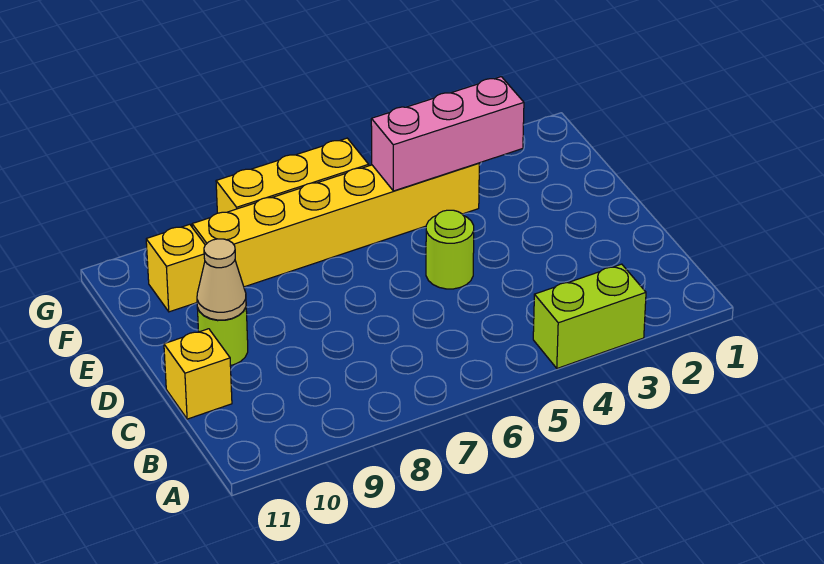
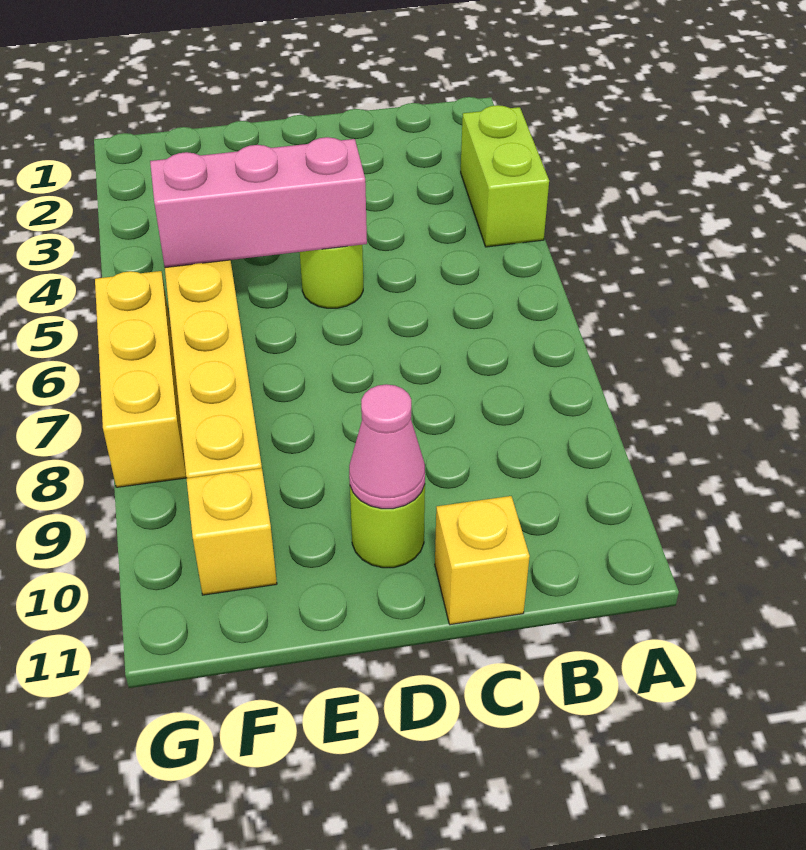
tan cone D10 level 2 -> pink cone D10 level 2
pink brick F3:F5 level 2 -> pink brick D5:F5 level 2

